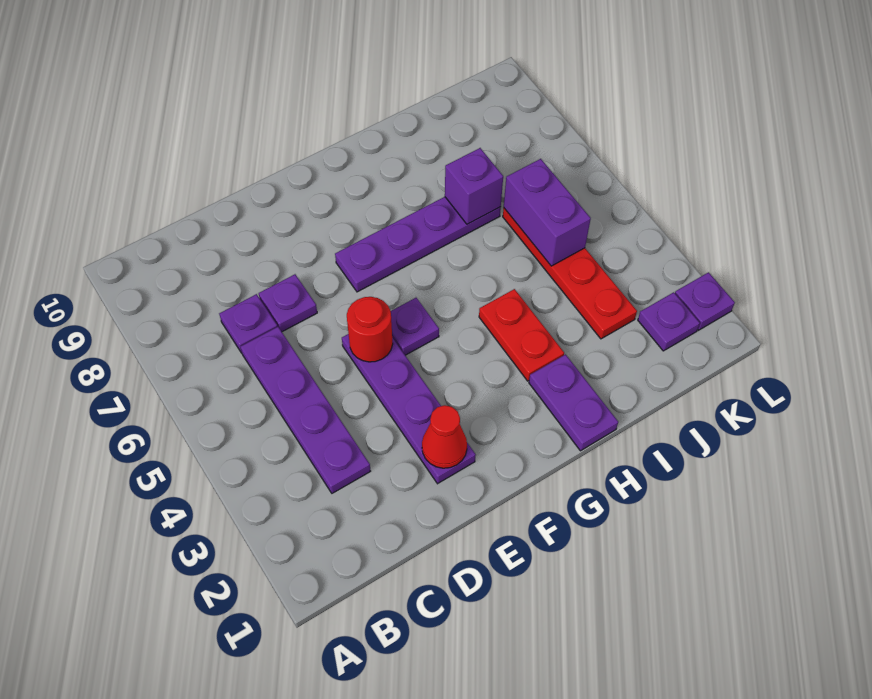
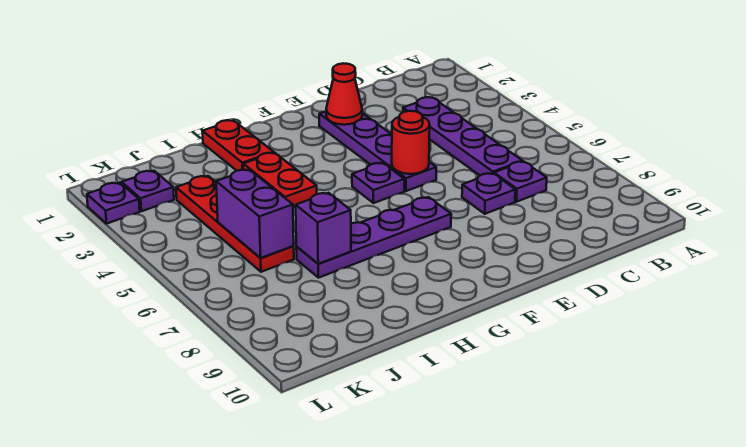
purple plate H1:H2 level 1 -> red plate H1:H2 level 1

